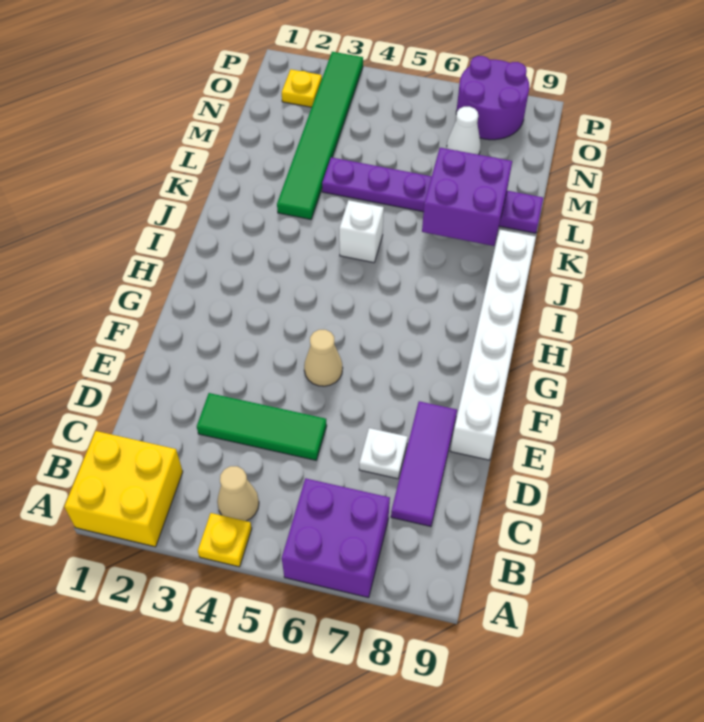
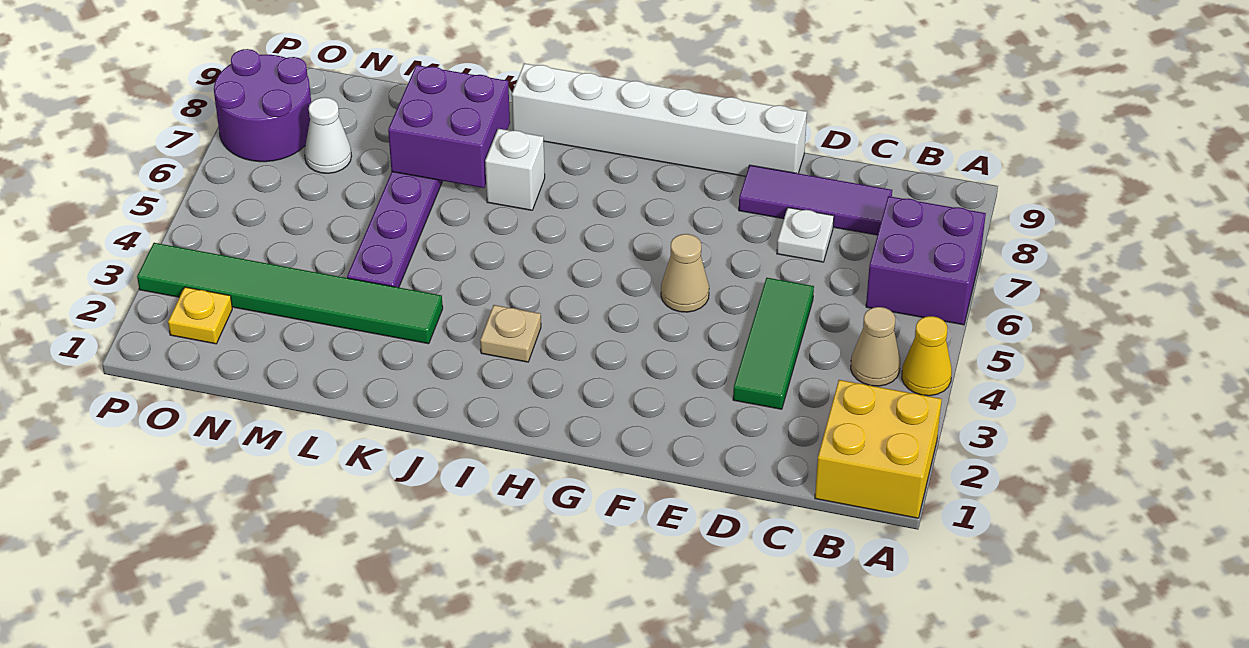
yellow plate A4 level 1 -> yellow cone A4 level 1
none -> tan plate I3 level 1
white brick J5 level 1 -> white brick J7 level 1

